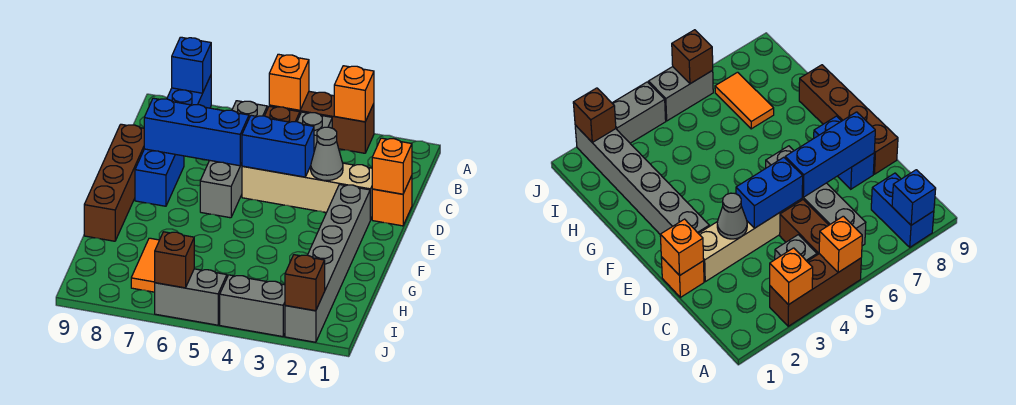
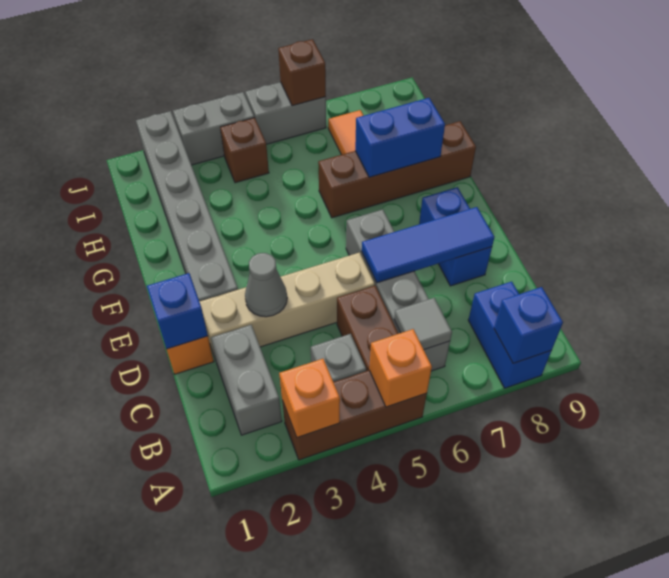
none -> grey brick B2:C2 level 1
none -> grey tile B6 level 2
orange brick D1 level 2 -> blue brick D1 level 2
blue brick D4:D5 level 2 -> blue brick G7:G8 level 2
blue brick D6:D8 level 2 -> blue tile D6:D8 level 2
brown brick D9:G9 level 1 -> brown brick G6:G9 level 1
brown brick J2 level 2 -> brown brick I4 level 1

